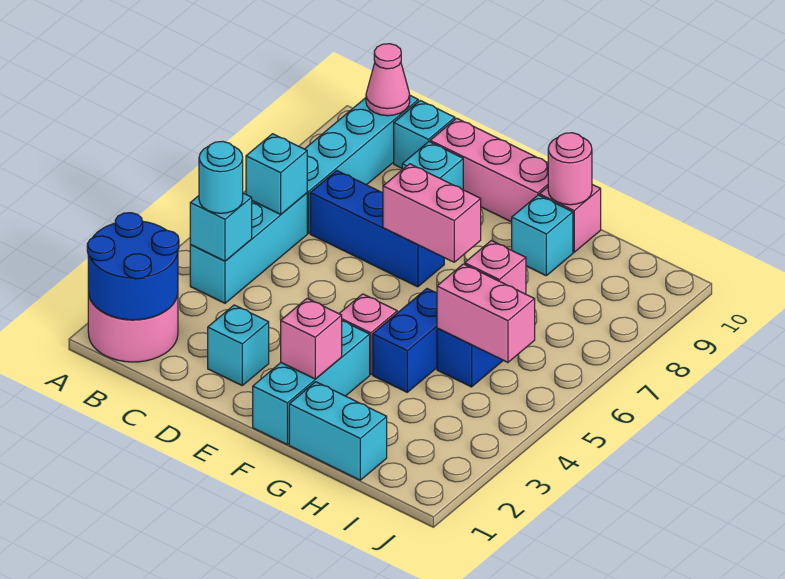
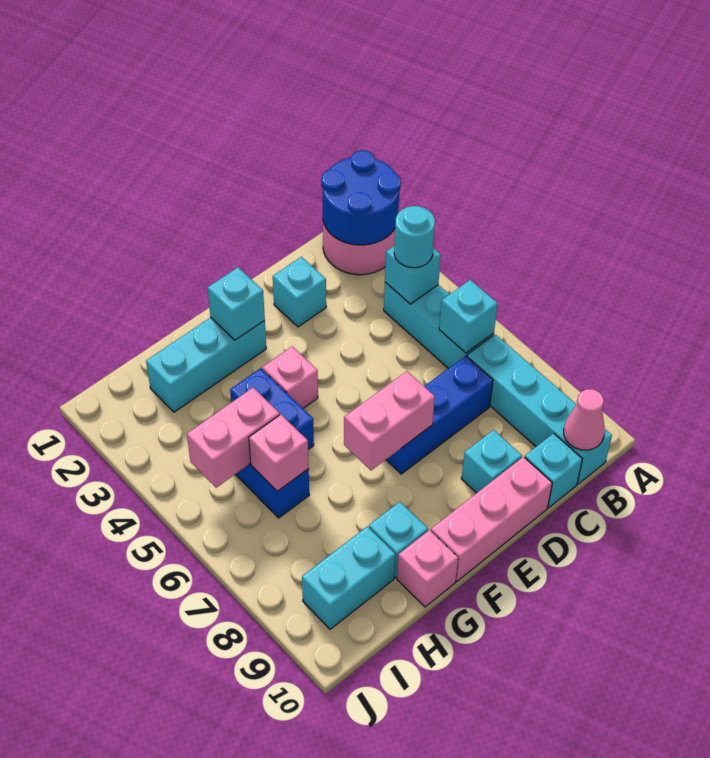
cyan brick F1:F3 level 1 -> cyan brick F2:H2 level 1
pink brick F2 level 2 -> cyan brick F2 level 2
cyan brick G1:H1 level 1 -> cyan brick H9:I9 level 1
pink round brick G10 level 2 -> none

